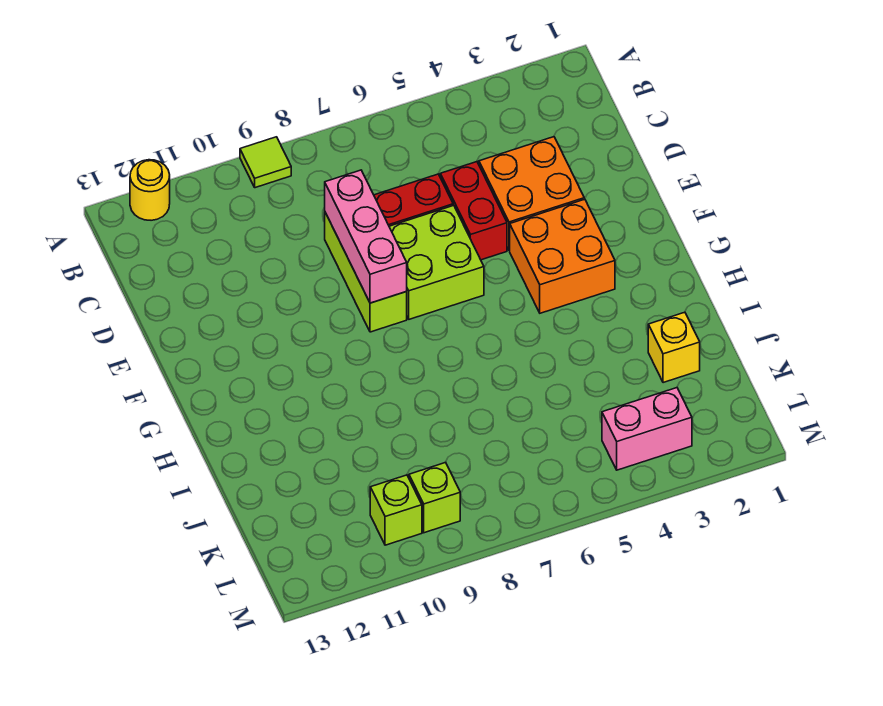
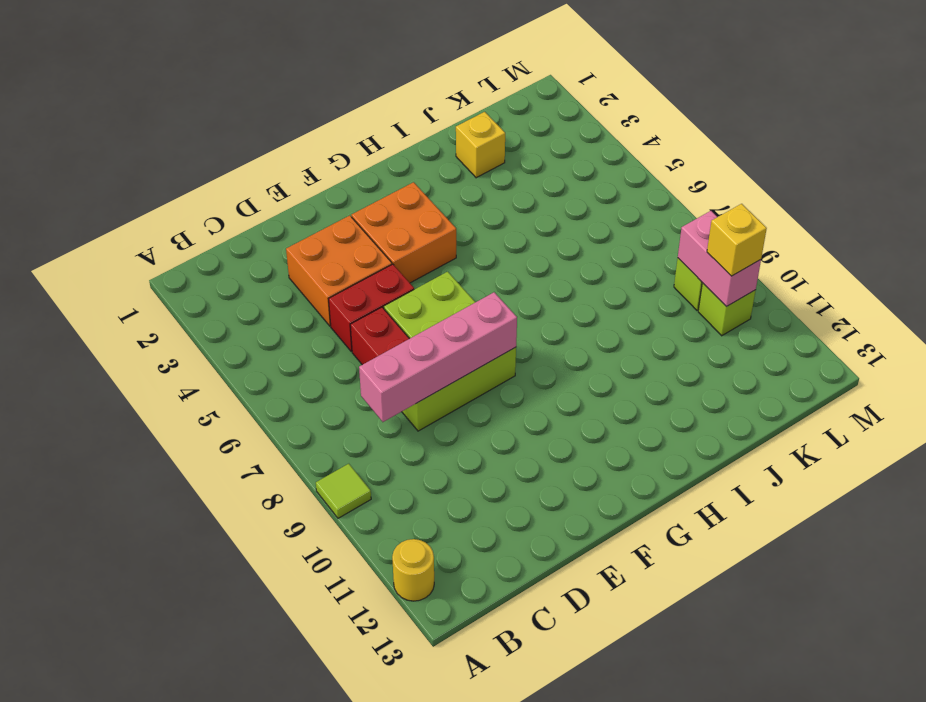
pink brick D8:F8 level 2 -> pink brick C8:F8 level 2
pink brick L3:L4 level 1 -> pink brick L9:L10 level 2
none -> yellow brick L10 level 3

